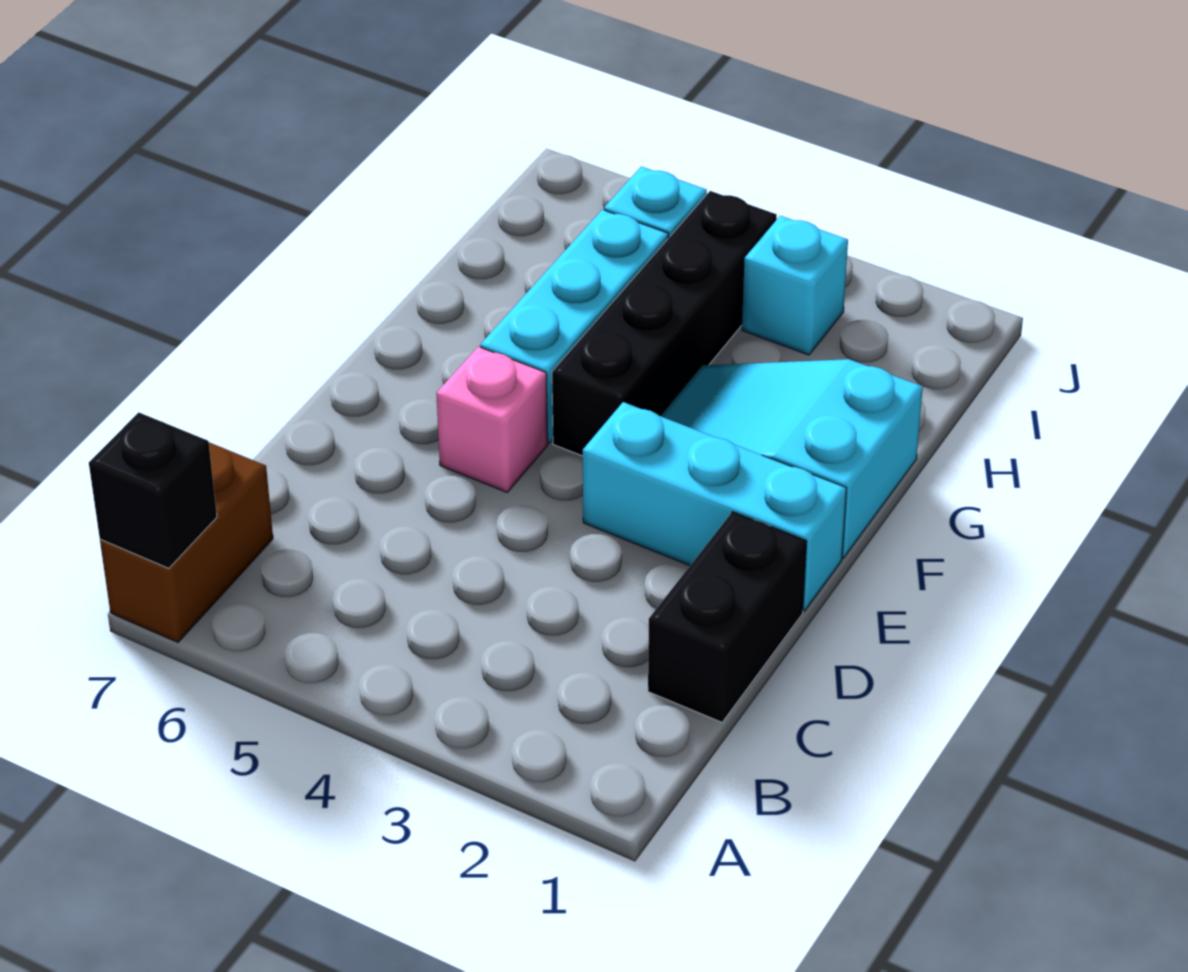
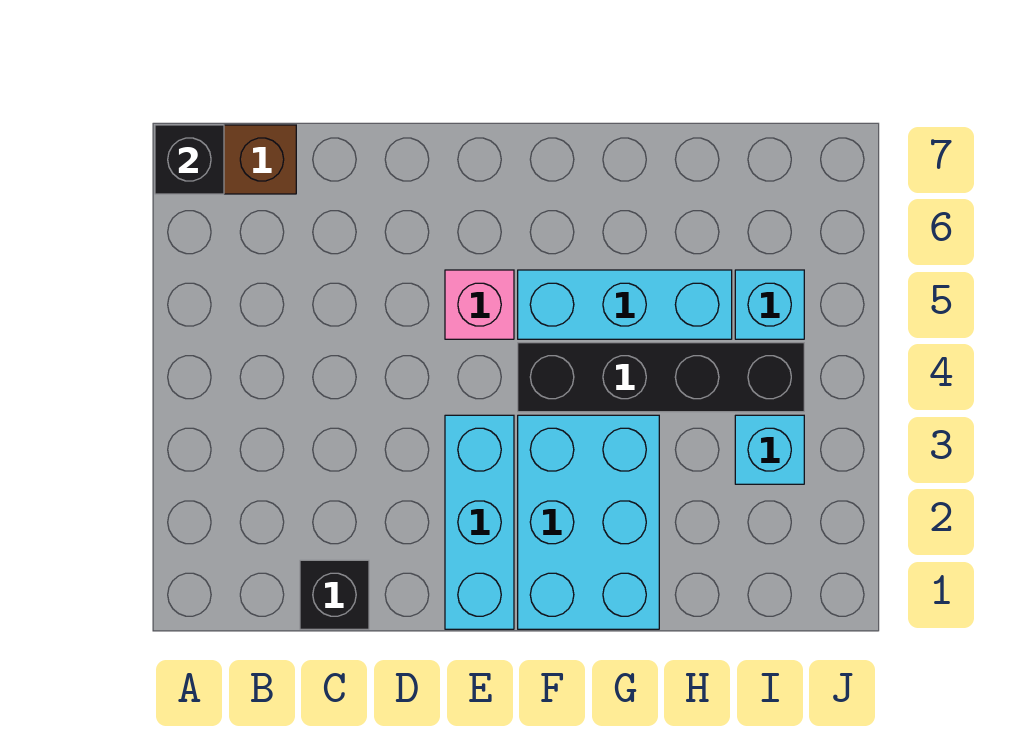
black brick C1:D1 level 1 -> black brick C1 level 1
cyan slope F1:G3 level 1 top 1 -> cyan brick F1:G3 level 1

